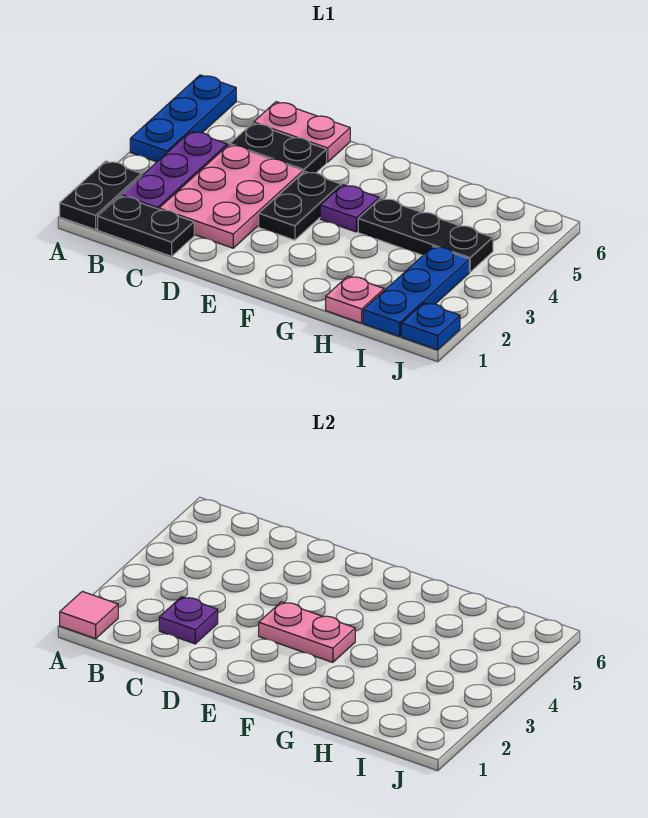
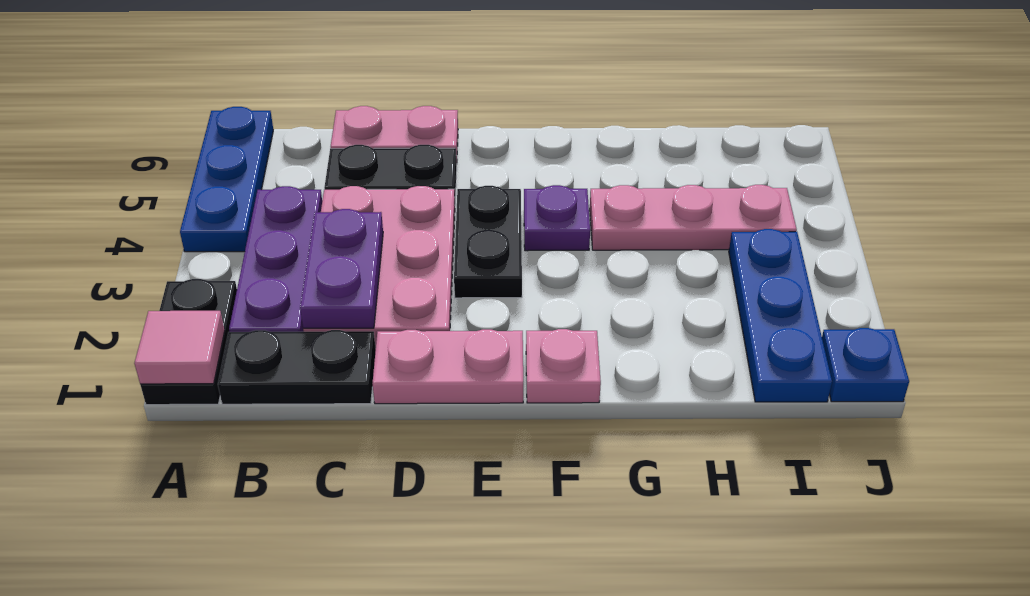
purple plate C2 level 2 -> purple plate C2:C3 level 2
pink plate E3:F3 level 2 -> pink plate D1:E1 level 1
black plate G4:I4 level 1 -> pink plate G4:I4 level 1
pink plate H1 level 1 -> pink plate F1 level 1

